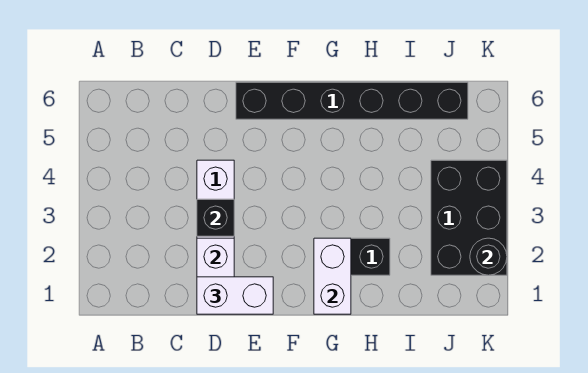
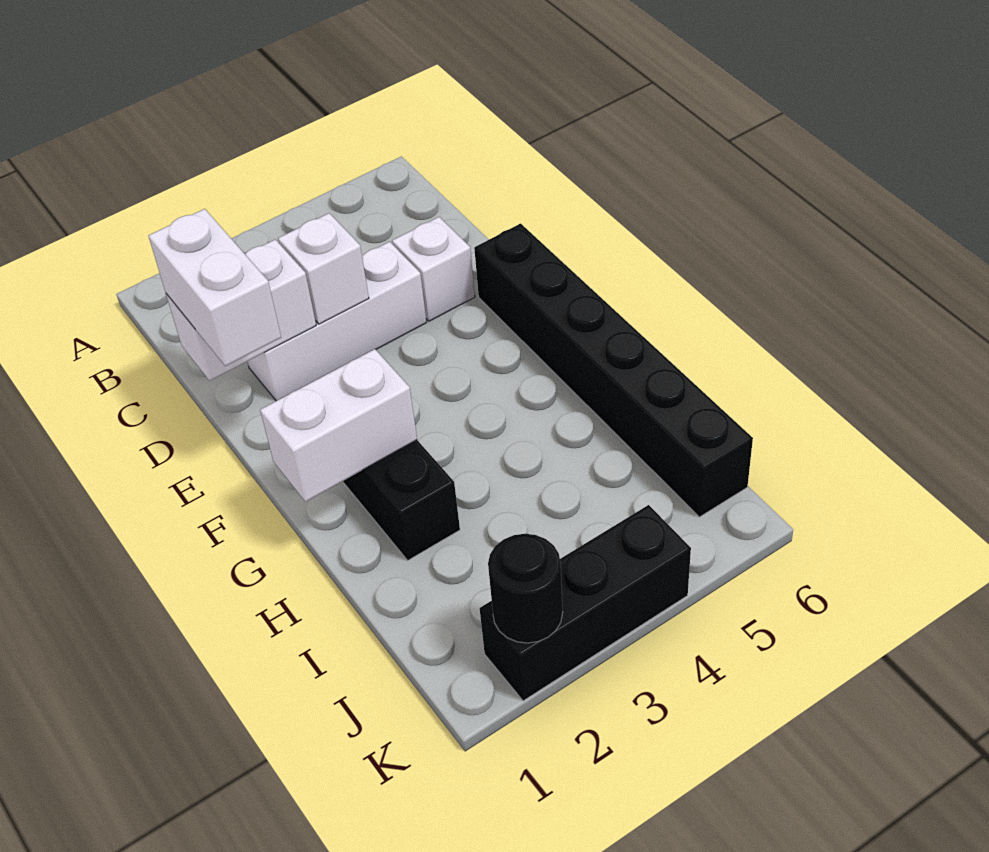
black brick D3 level 2 -> white brick D3 level 2
none -> white brick D5 level 1
black brick J2:K4 level 1 -> black brick K2:K4 level 1

